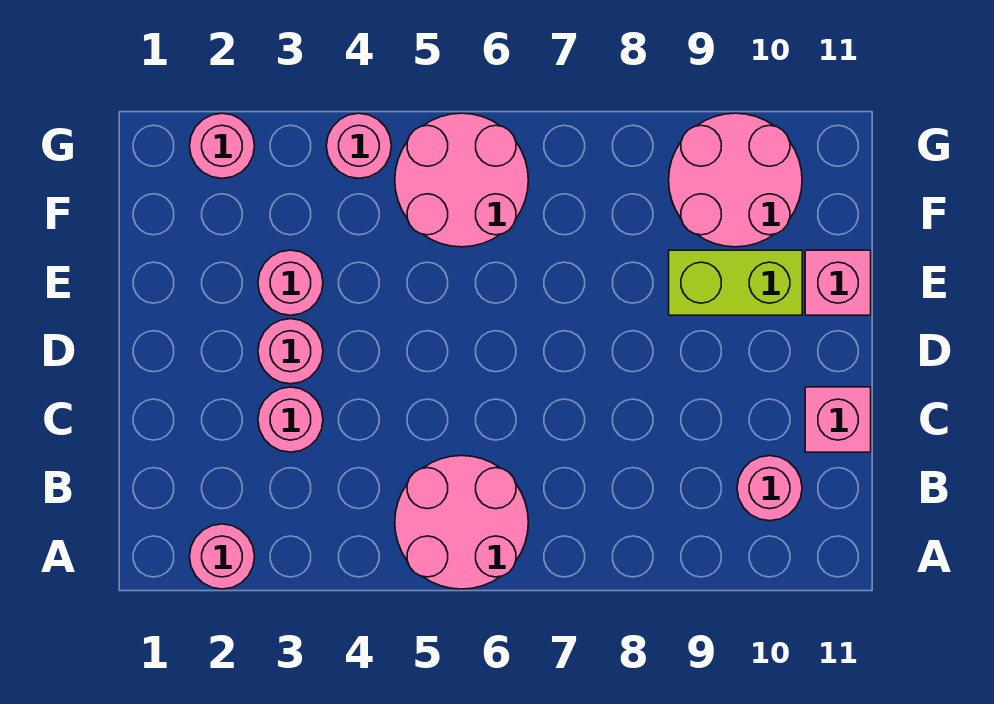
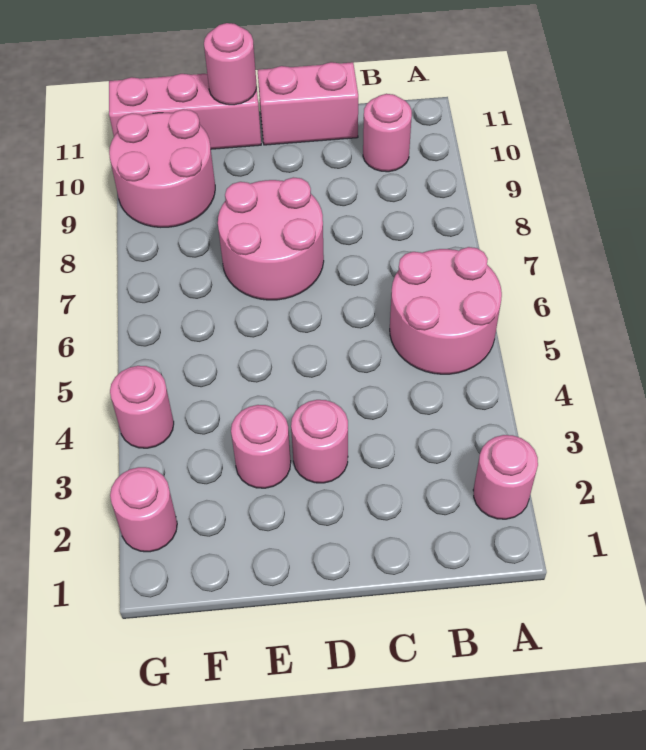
pink round brick C3 level 1 -> pink round brick E11 level 2
pink brick C11 level 1 -> pink brick C11:D11 level 1
lime brick E9:E10 level 1 -> none
pink brick E11 level 1 -> pink brick E11:G11 level 1
pink round brick F5:G6 level 1 -> pink round brick D7:E8 level 1

